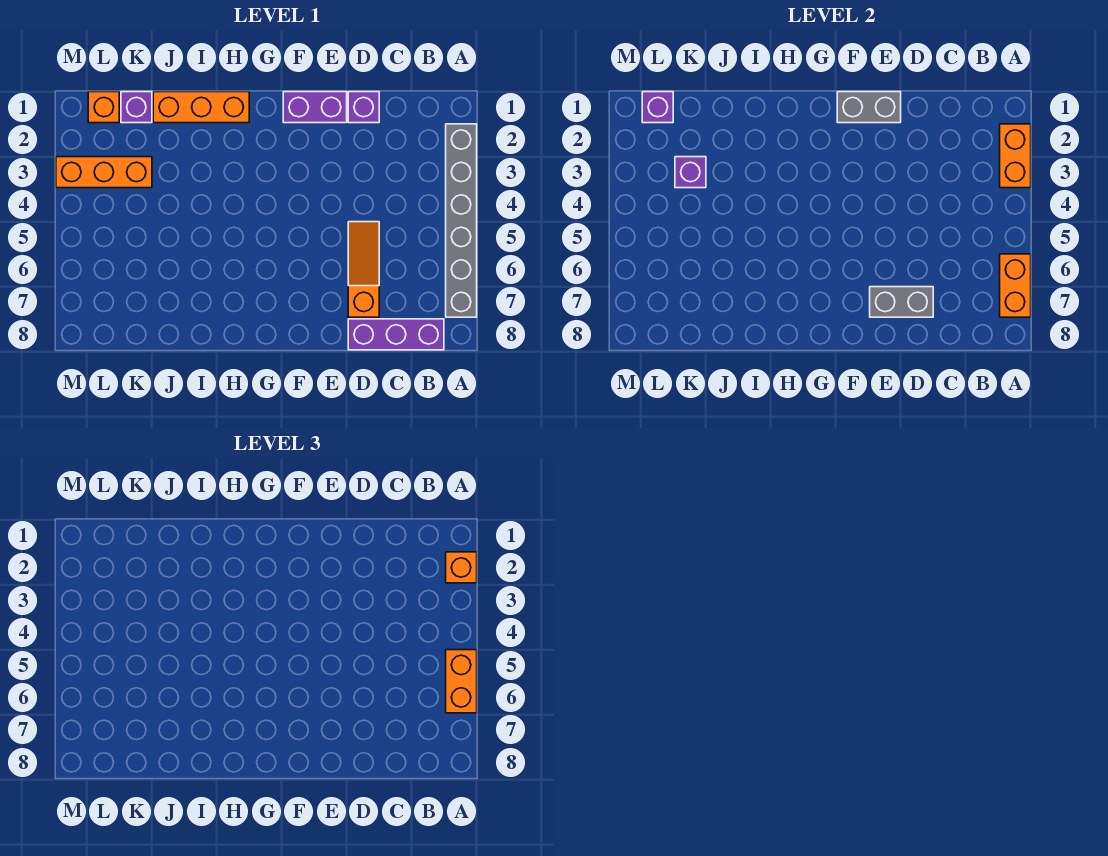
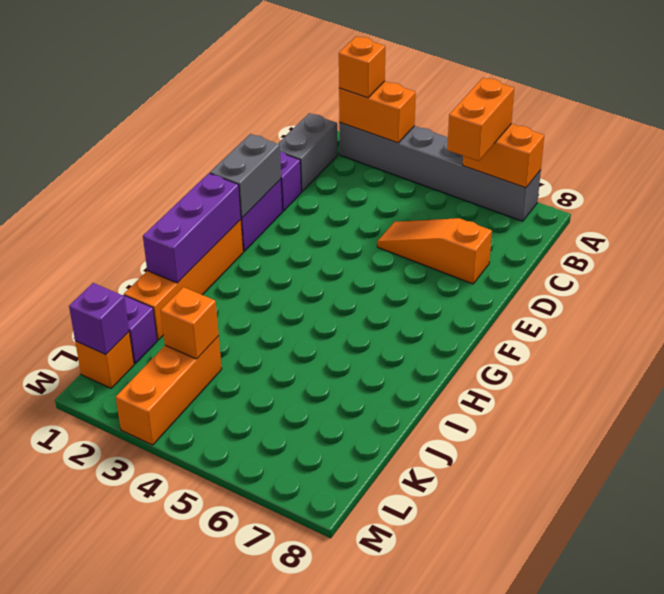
orange brick A5:A6 level 3 -> orange brick A6:B6 level 3
purple brick B8:D8 level 1 -> purple brick G1:I1 level 2
grey brick D7:E7 level 2 -> grey brick B1:C1 level 1
orange brick H1:J1 level 1 -> orange brick G1:J1 level 1
purple brick K3 level 2 -> orange brick K3 level 2

